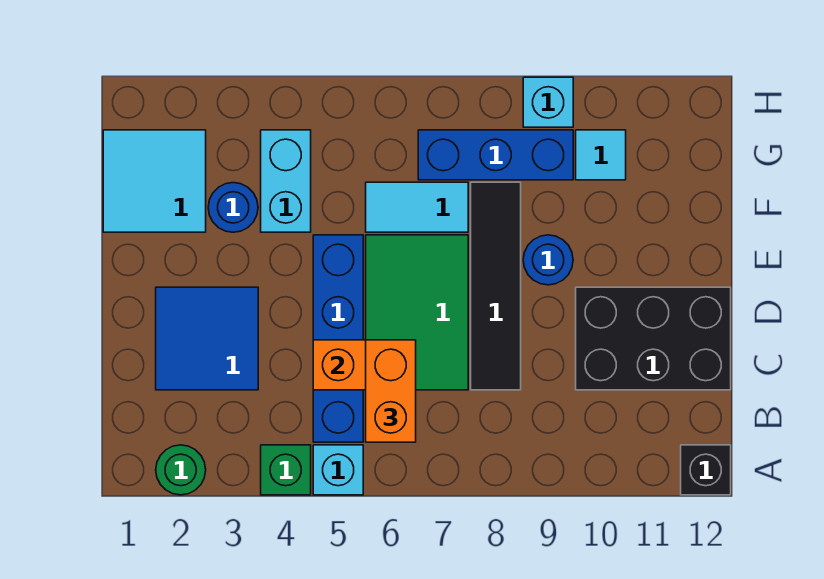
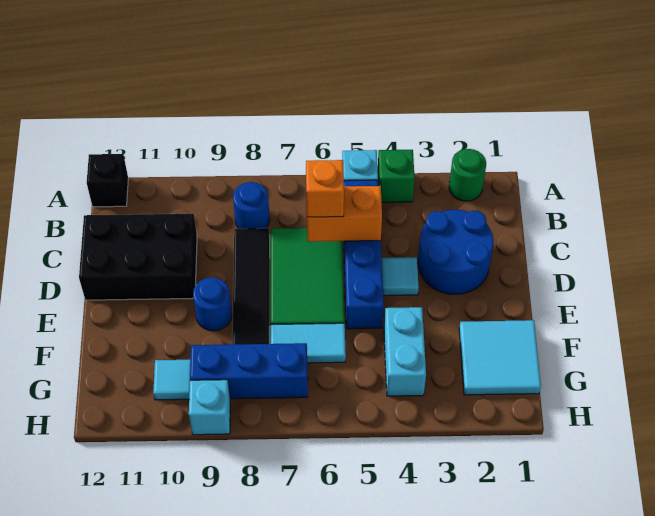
orange brick B6:C6 level 3 -> orange brick C6 level 3
blue tile C2:D3 level 1 -> blue round brick C2:D3 level 1
none -> cyan tile D4 level 1
blue round brick F3 level 1 -> blue round brick B8 level 1

